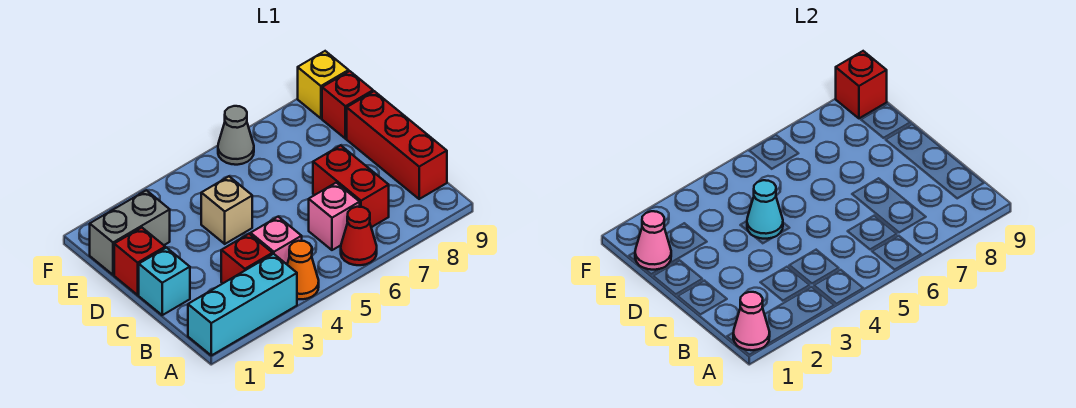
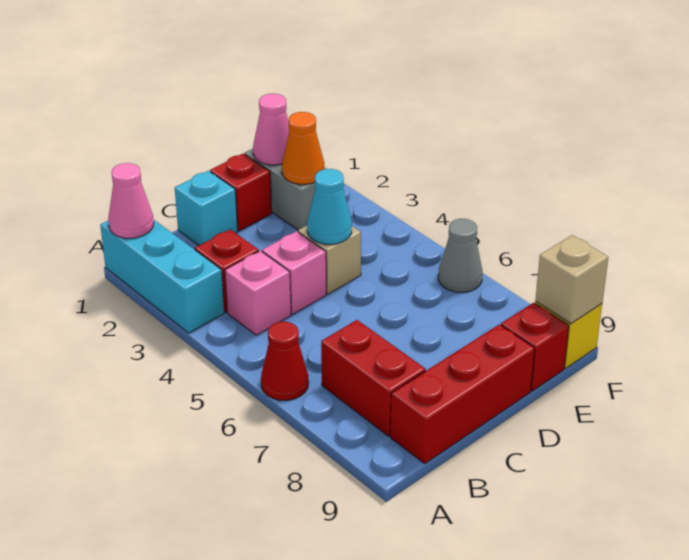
orange cone A4 level 1 -> orange cone E2 level 2
pink brick B6 level 1 -> pink brick C4 level 1
red brick B7:C7 level 1 -> red brick B7:B8 level 1
red brick F9 level 2 -> tan brick F9 level 2

